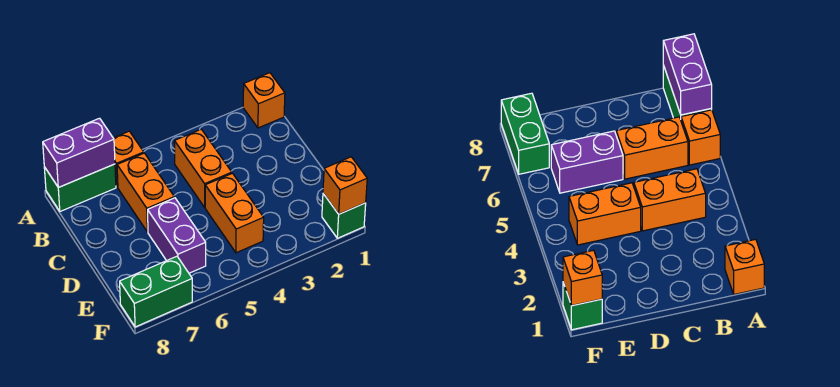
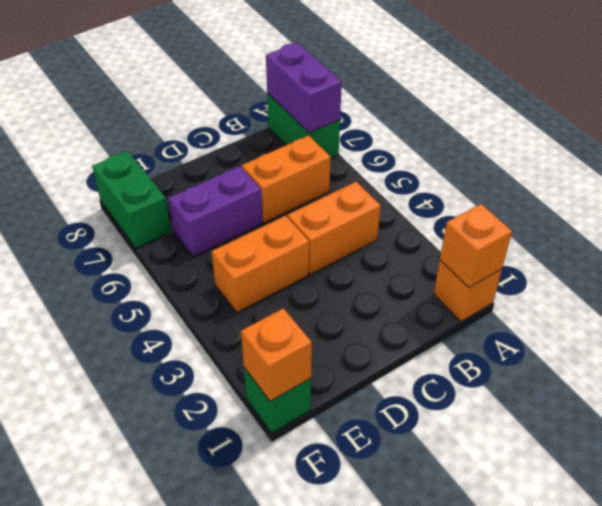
orange brick A6 level 1 -> orange brick A1 level 2

